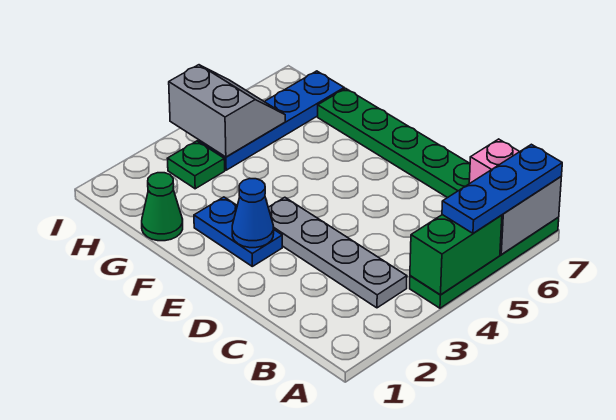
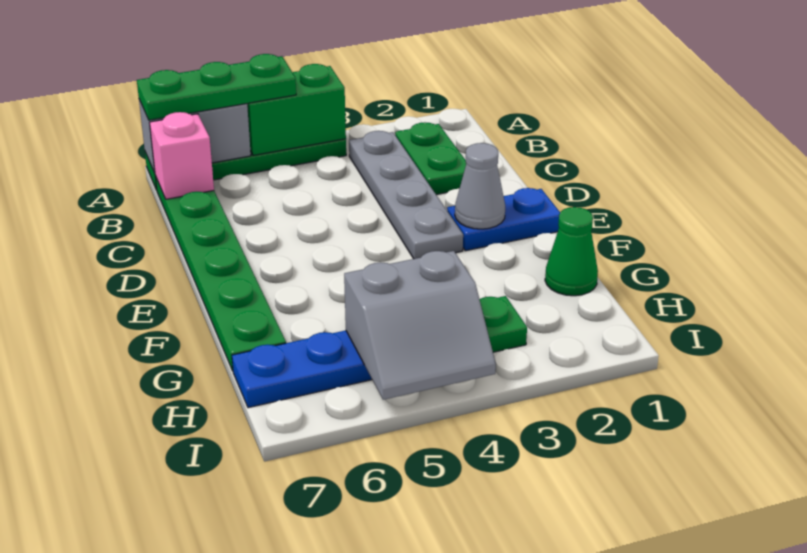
blue plate A5:A7 level 3 -> green plate A5:A7 level 3
none -> green plate B2:C2 level 1
blue plate E2:F2 level 1 -> blue plate E1:E2 level 1
blue cone E2 level 2 -> grey cone E2 level 2
grey slope H4:I5 level 2 top 4 -> grey slope H4:I5 level 2 top H

